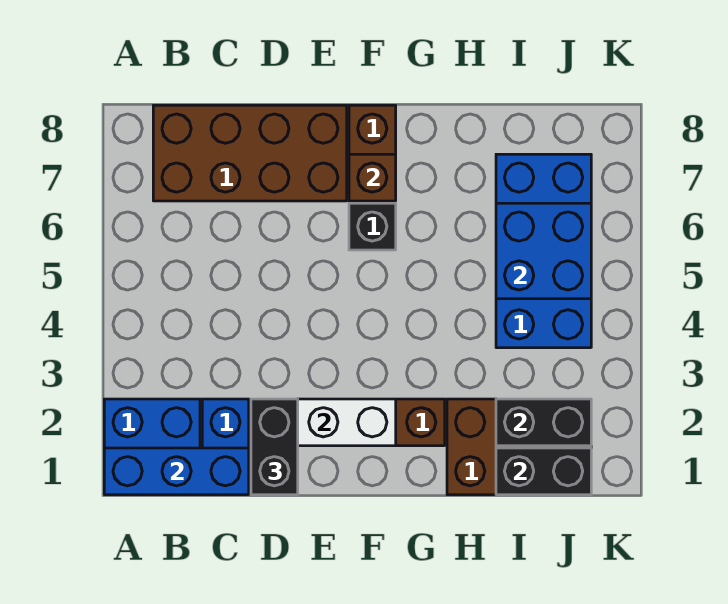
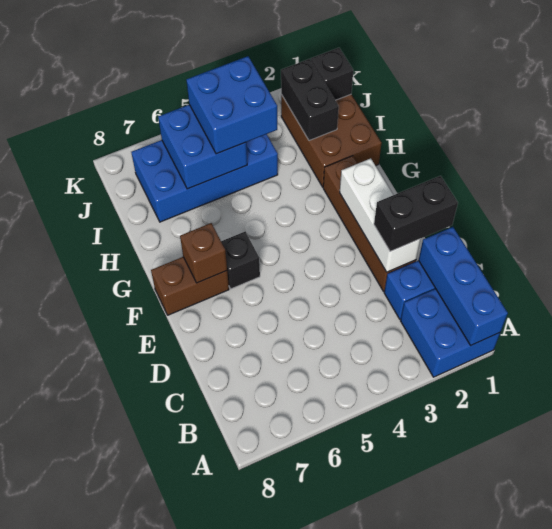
brown brick B7:E8 level 1 -> none
black brick I1:J1 level 2 -> black brick J1 level 2
none -> blue brick I4:J5 level 3

